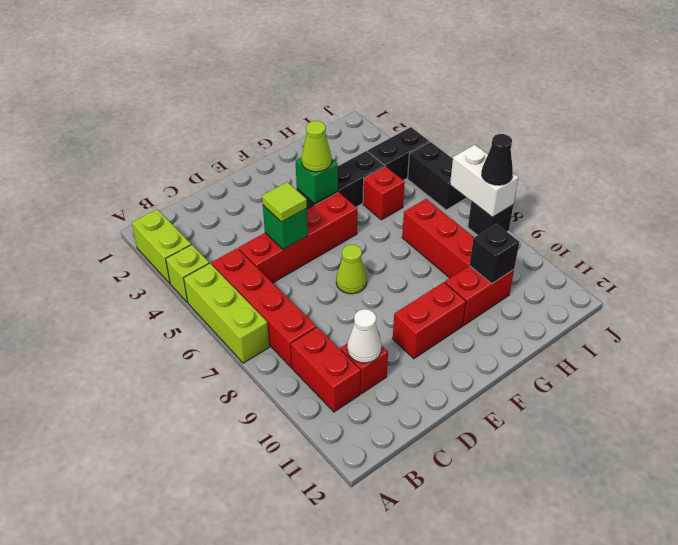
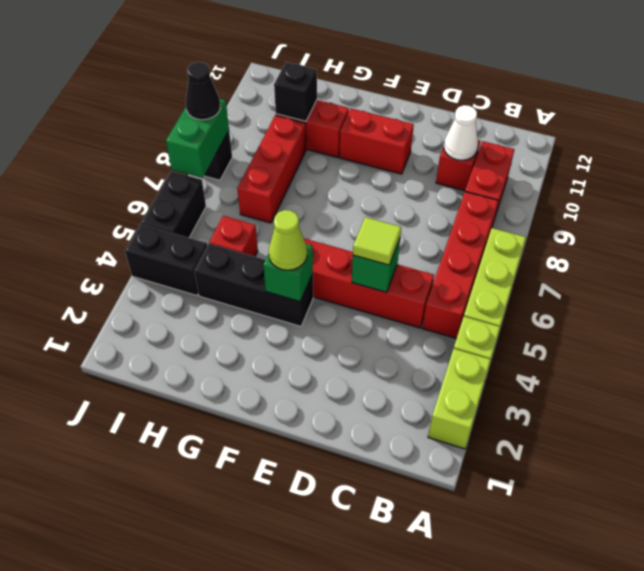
lime cone E7 level 1 -> none
white brick J7:J8 level 2 -> green brick J7:J8 level 2

